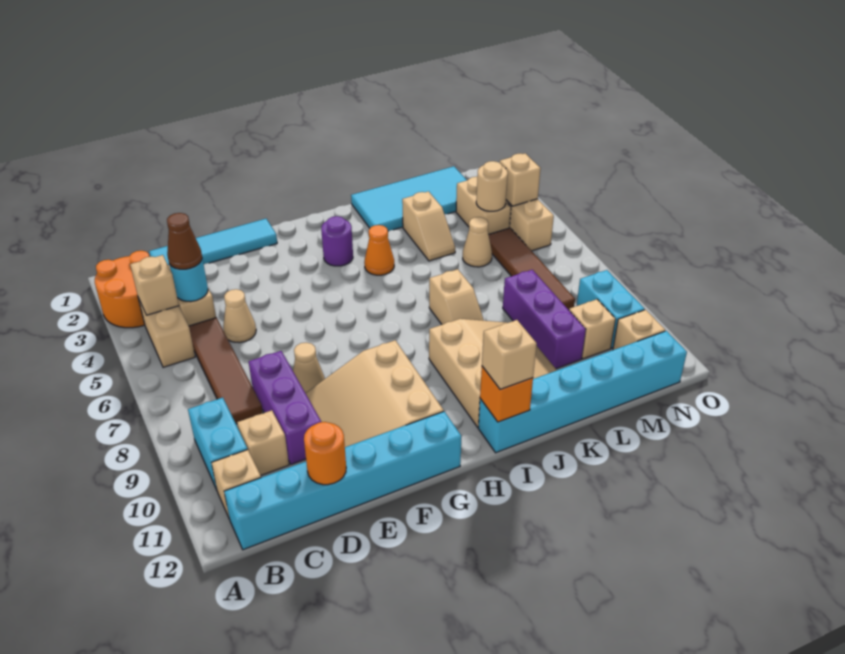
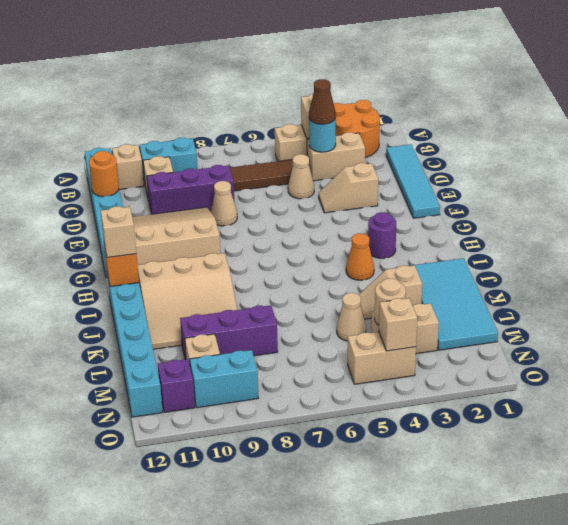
tan slope J7:J8 level 1 top 7 -> tan slope E3:E4 level 1 top 3
brown tile M5:M8 level 1 -> none
tan brick N11 level 1 -> purple brick N11 level 1

